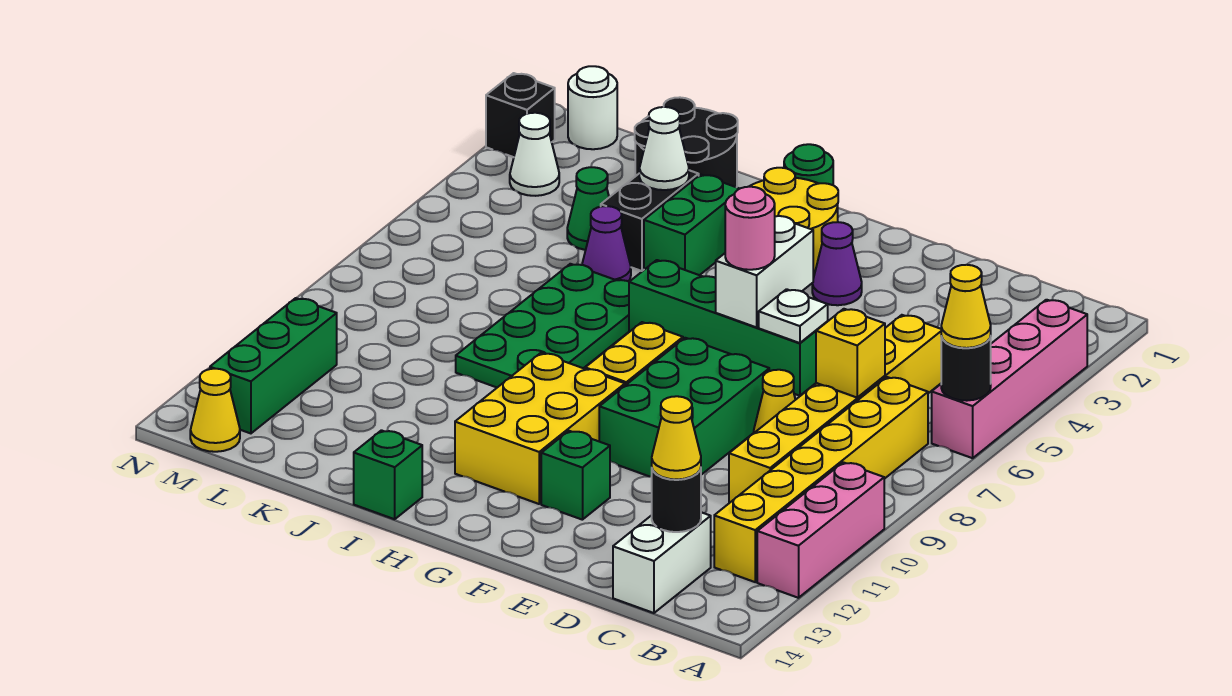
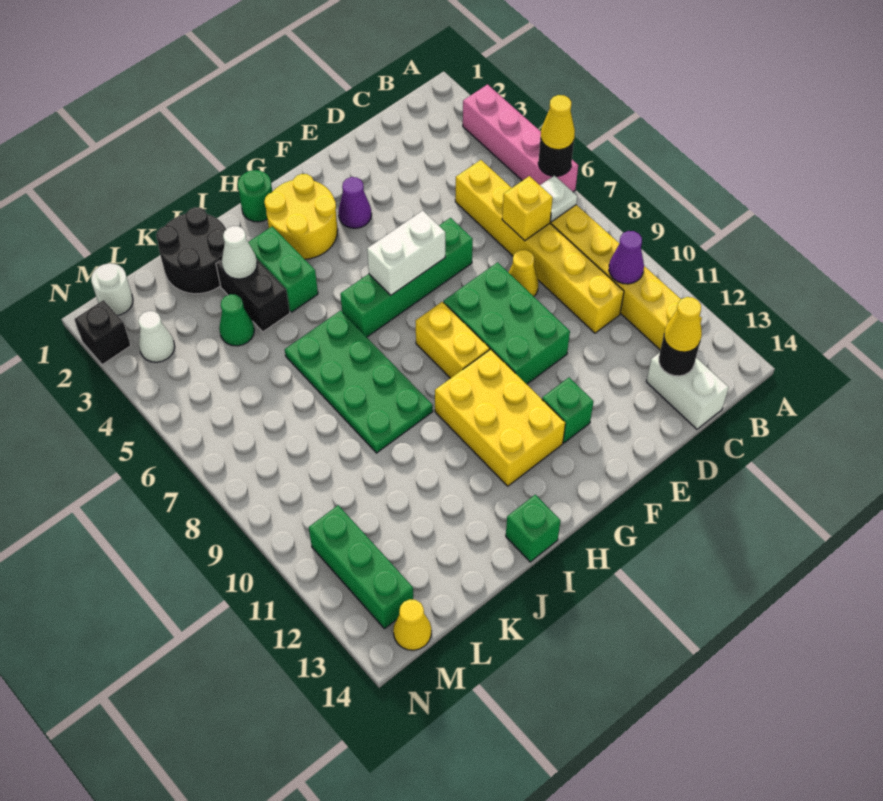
pink brick A10:A12 level 1 -> none
white plate E6 level 2 -> white plate B7 level 2
white brick F5:F6 level 2 -> white brick F6:G6 level 2
pink round brick F6 level 3 -> none
purple cone J5 level 1 -> purple cone B10 level 2

